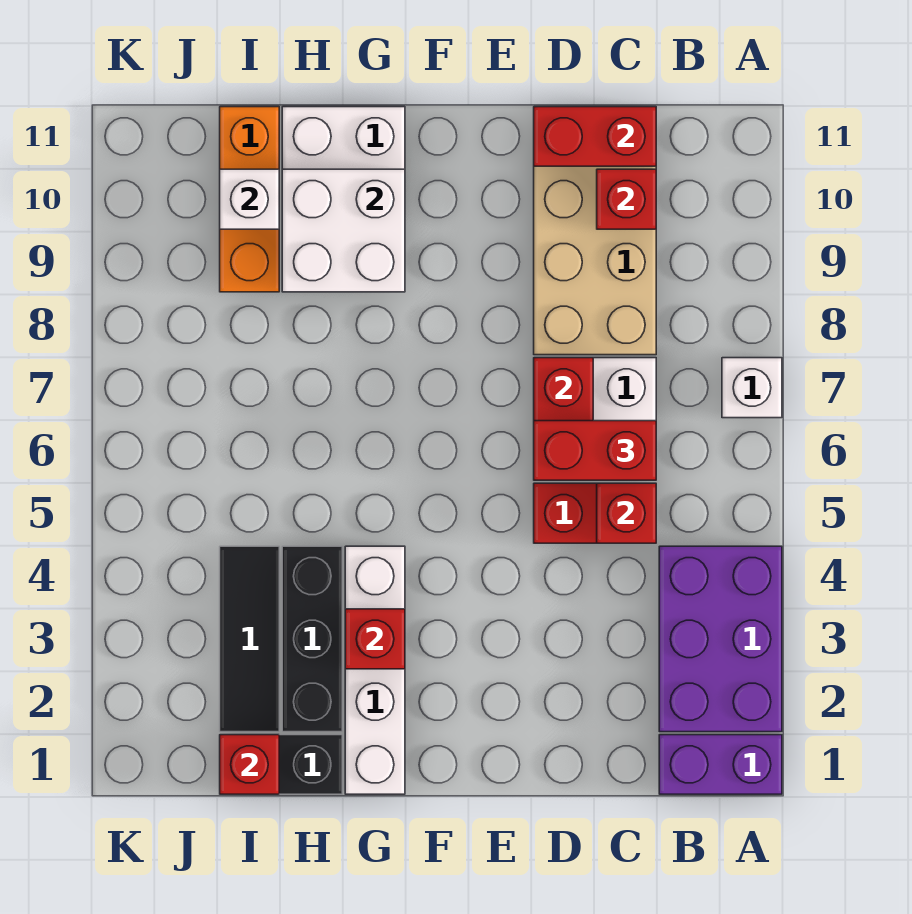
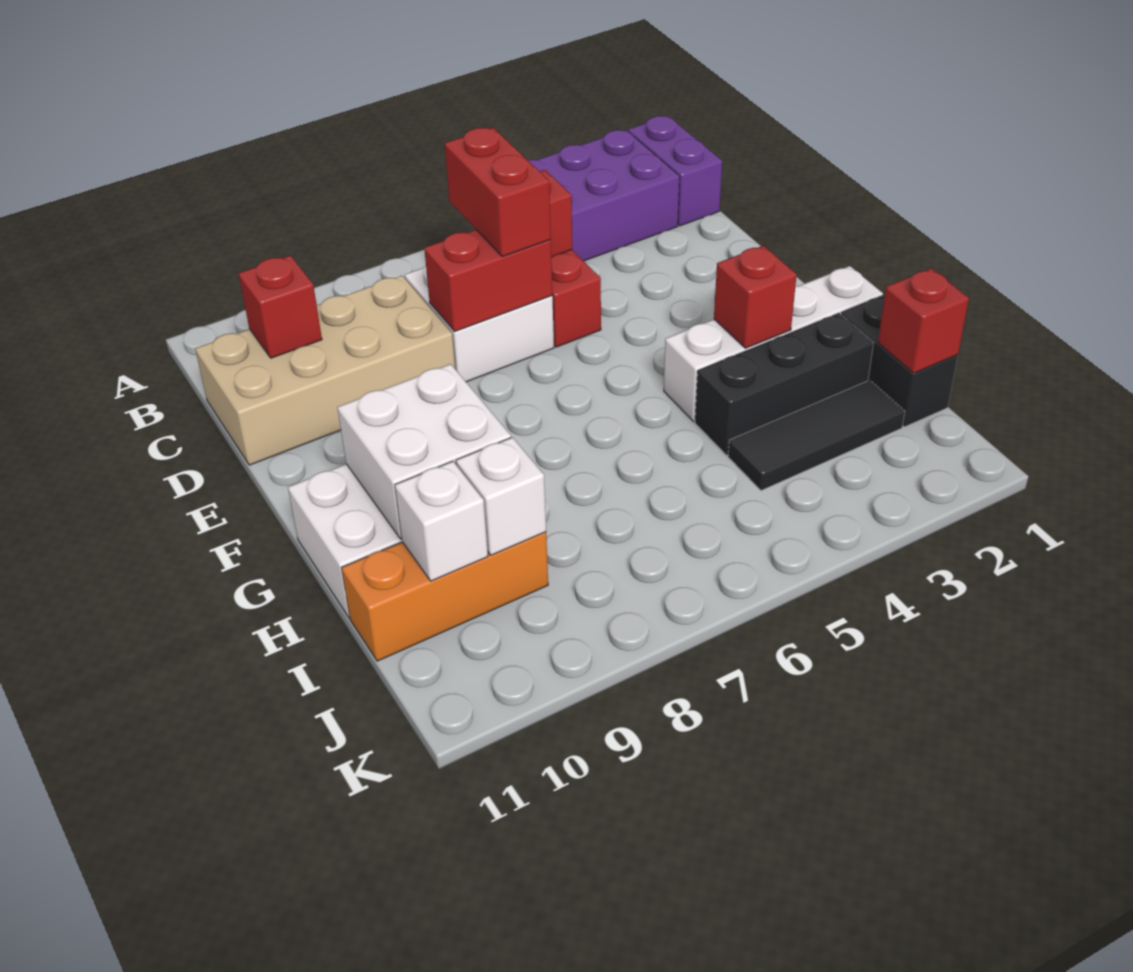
white brick A7 level 1 -> white brick I9 level 2
red brick C11:D11 level 2 -> none

